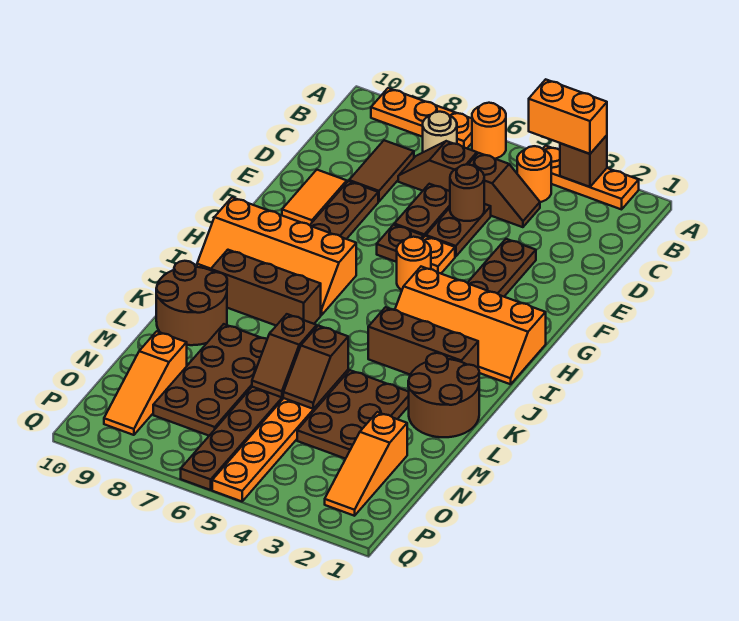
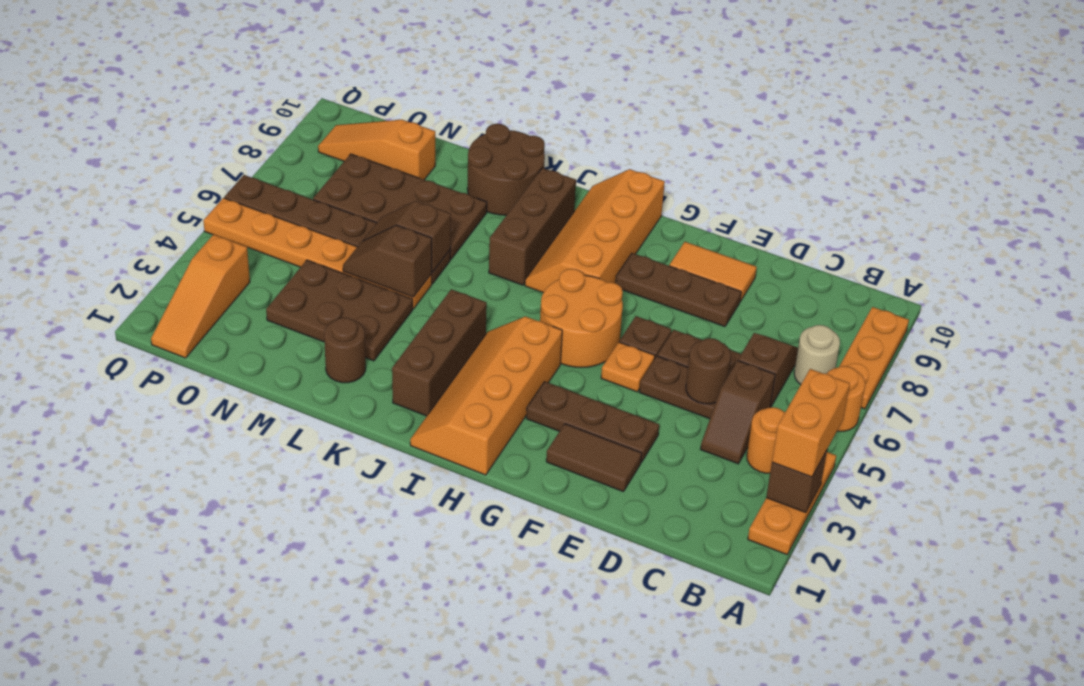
brown tile C8:D8 level 1 -> brown tile E2:F2 level 1
orange round brick G5 level 1 -> orange round brick G5:H6 level 1
brown round brick K1:L2 level 1 -> brown round brick L2 level 1
orange slope N2:P2 level 1 top N -> orange slope P1:P3 level 1 top 3

